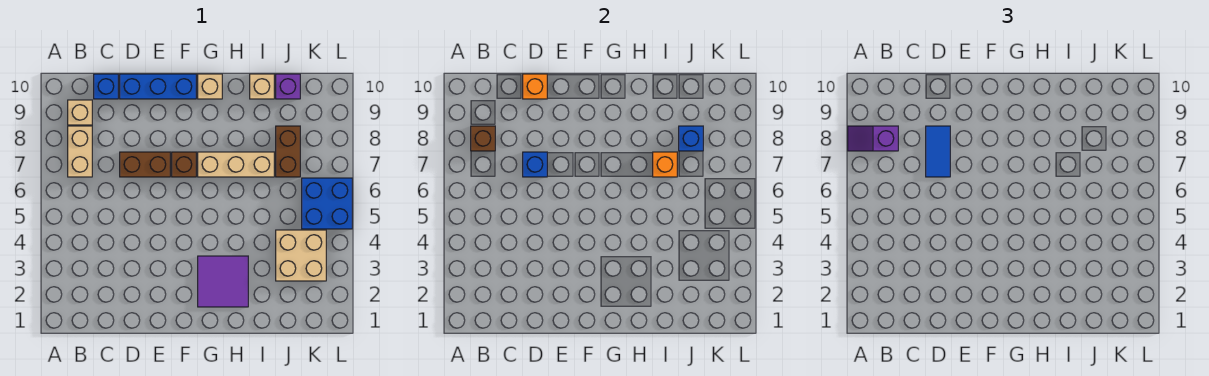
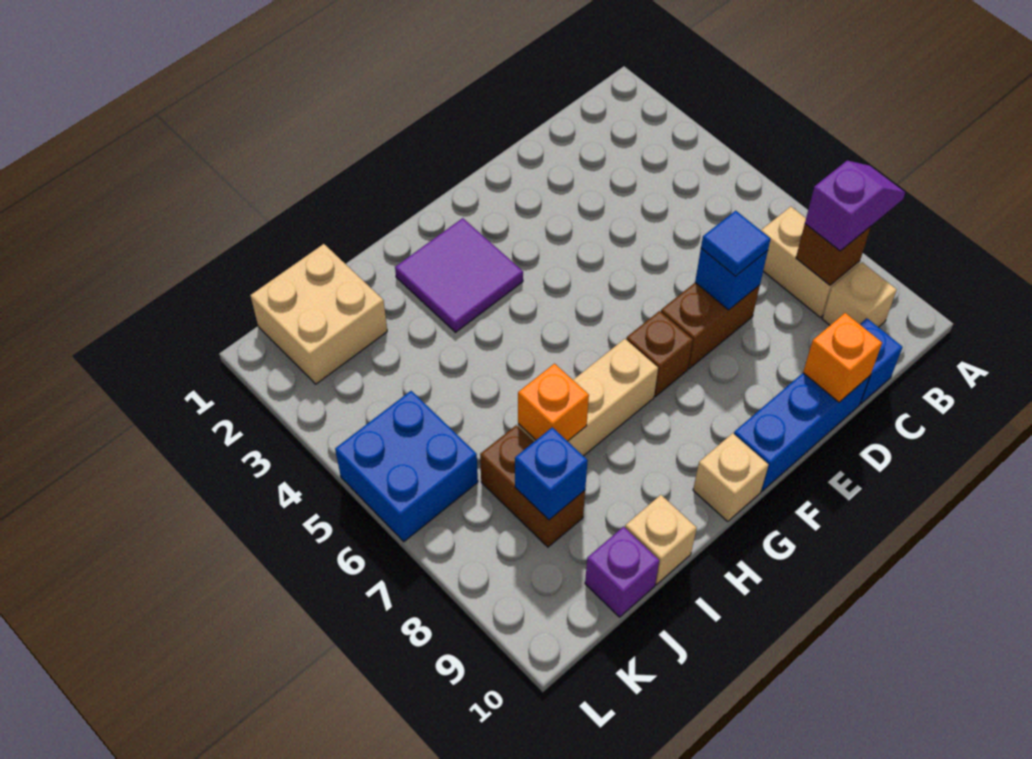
blue tile D7:D8 level 3 -> blue tile D7 level 3
tan brick J3:K4 level 1 -> tan brick J1:K2 level 1

